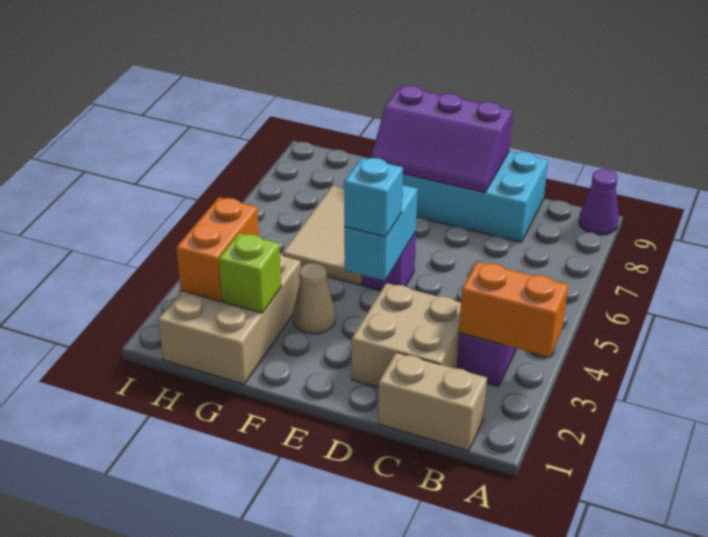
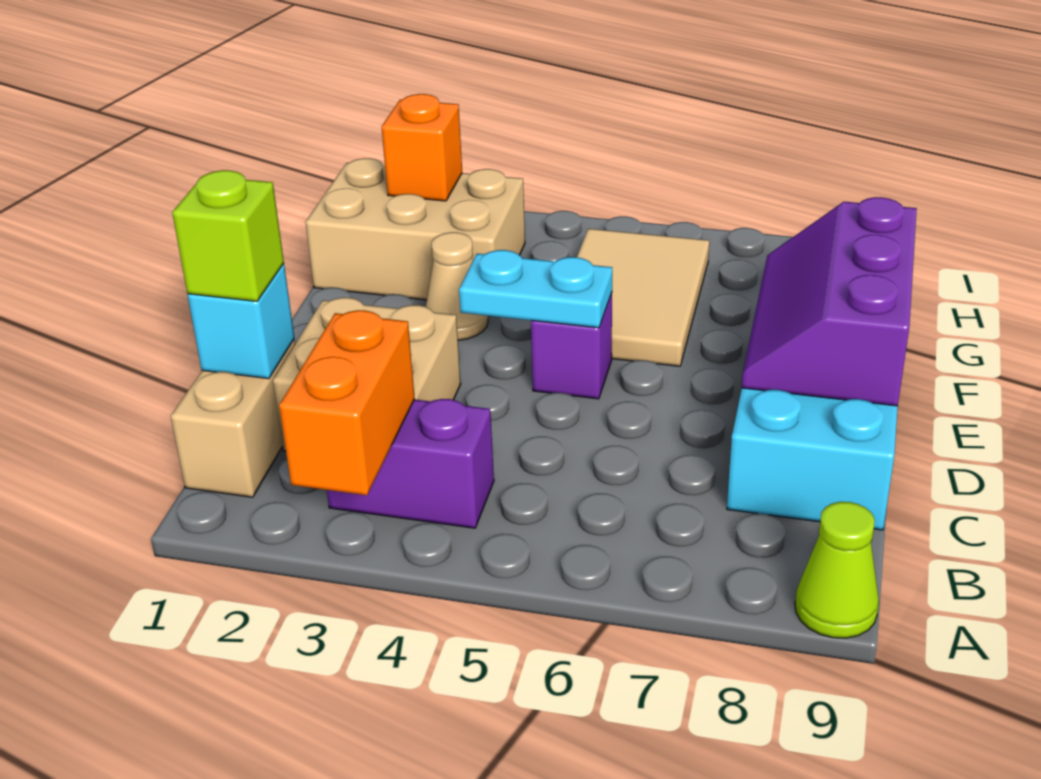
purple cone A9 level 1 -> lime cone A9 level 1
cyan brick E4:E5 level 2 -> cyan plate E4:E5 level 2
cyan brick E4 level 3 -> cyan brick C1 level 2
tan tile F5:G7 level 1 -> tan tile F5:H6 level 1
lime brick G2 level 2 -> lime brick C1 level 3
orange brick H2:H3 level 2 -> orange brick H2 level 2

